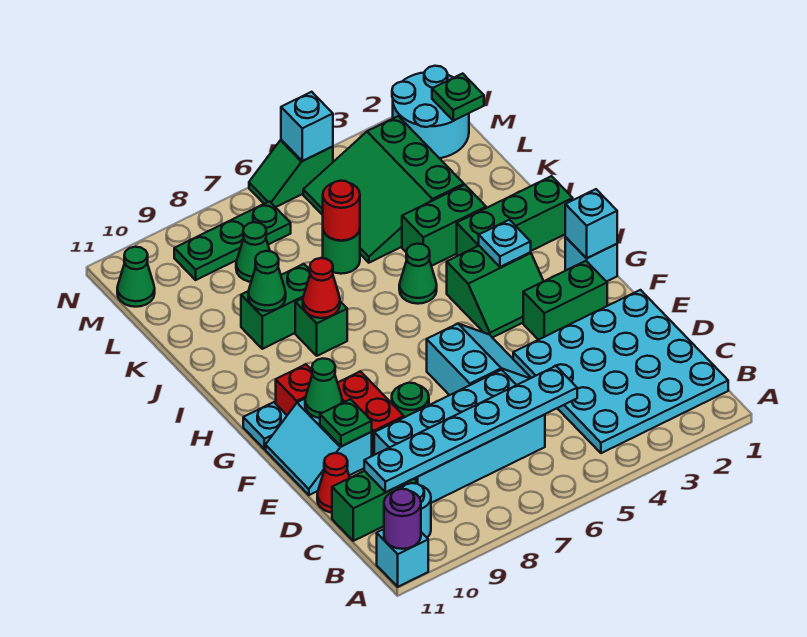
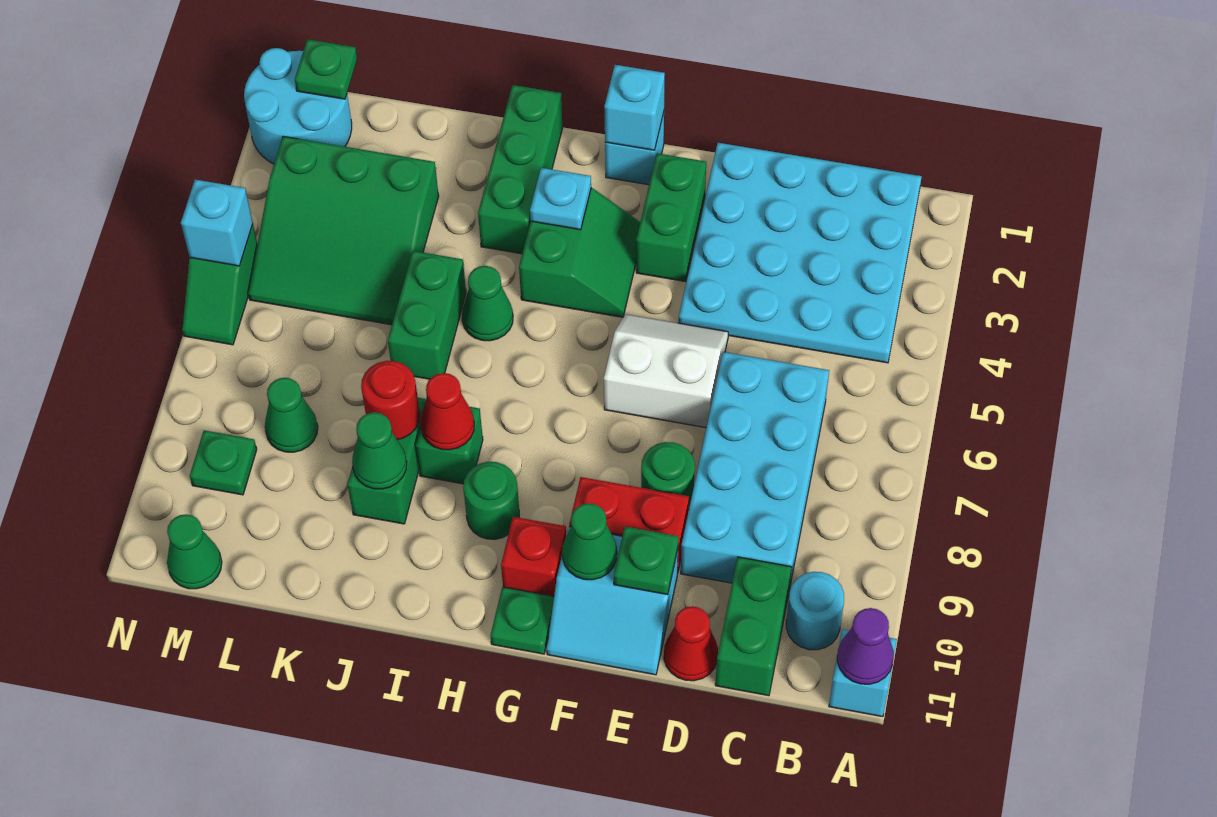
purple round brick A11 level 2 -> purple cone A11 level 2
cyan plate C5:C10 level 2 -> none
cyan slope E5:F6 level 1 top 6 -> white slope E5:F6 level 1 top 6
cyan plate G11 level 1 -> green plate G11 level 1
green brick J3:J4 level 1 -> green brick J5:J6 level 1
green round brick K6 level 1 -> green round brick H9 level 1
red round brick K6 level 2 -> red round brick J8 level 2
green plate M7:M9 level 1 -> green plate M9 level 1

